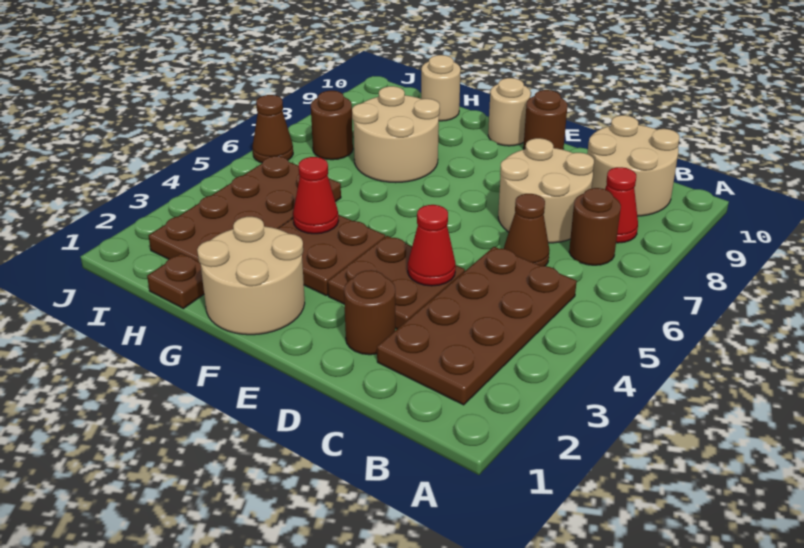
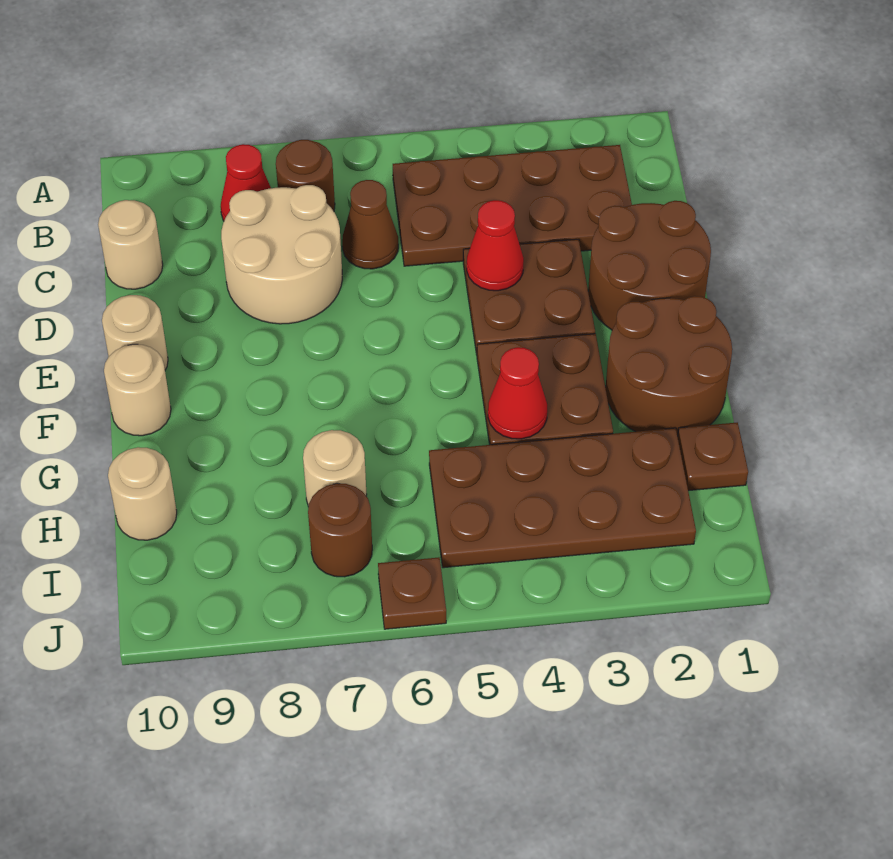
tan round brick B9:C10 level 1 -> tan round brick C10 level 1
brown round brick D2 level 1 -> brown round brick D1:E2 level 1
brown round brick E10 level 1 -> tan round brick E10 level 1
tan round brick F1:G2 level 1 -> brown round brick F1:G2 level 1
tan round brick G7:H8 level 1 -> tan round brick H7 level 1
brown cone J6 level 1 -> brown plate J6 level 1

